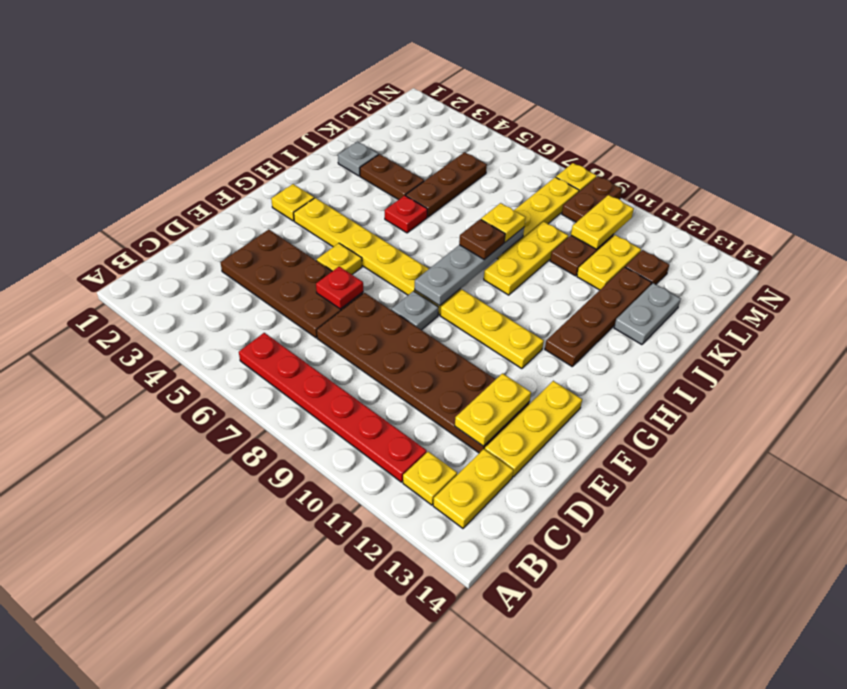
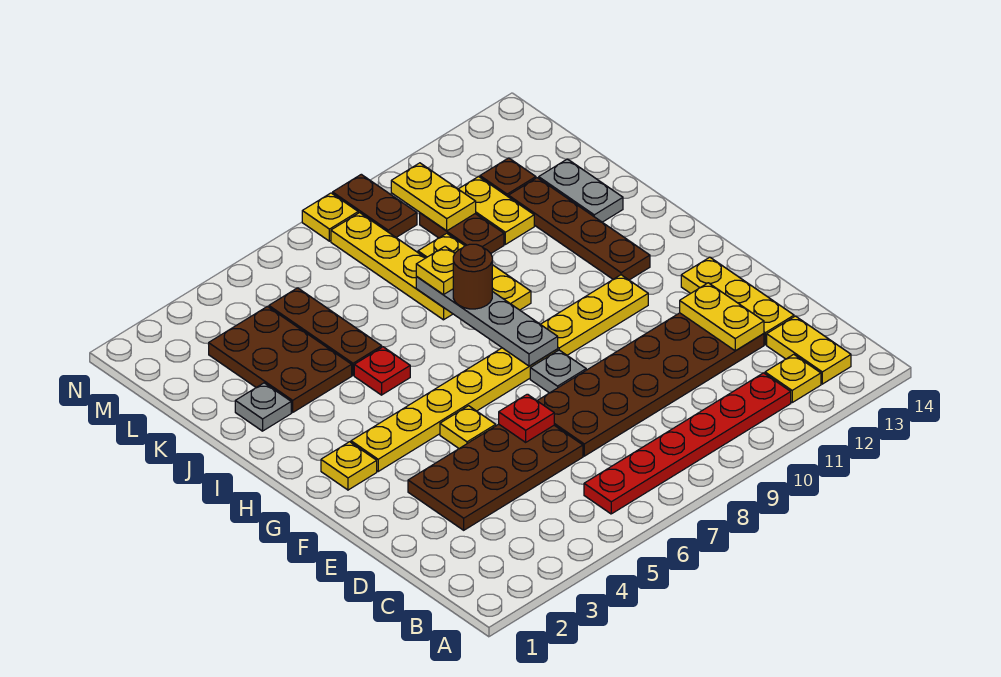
brown plate I8 level 3 -> brown round brick I8 level 3
brown plate J3:J4 level 1 -> brown plate J3:L4 level 1

